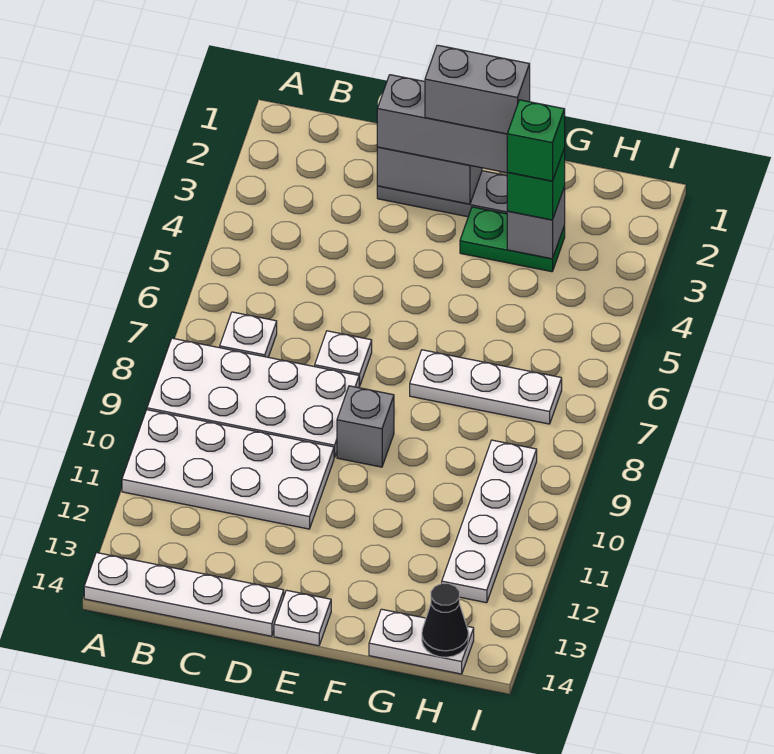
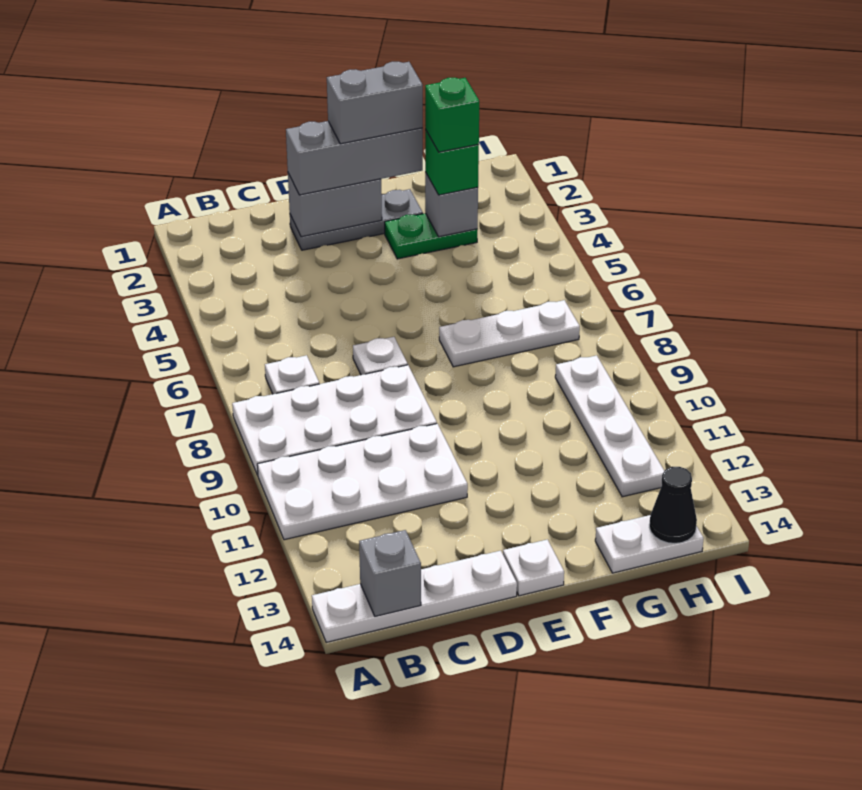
grey brick E9 level 1 -> grey brick B14 level 2

